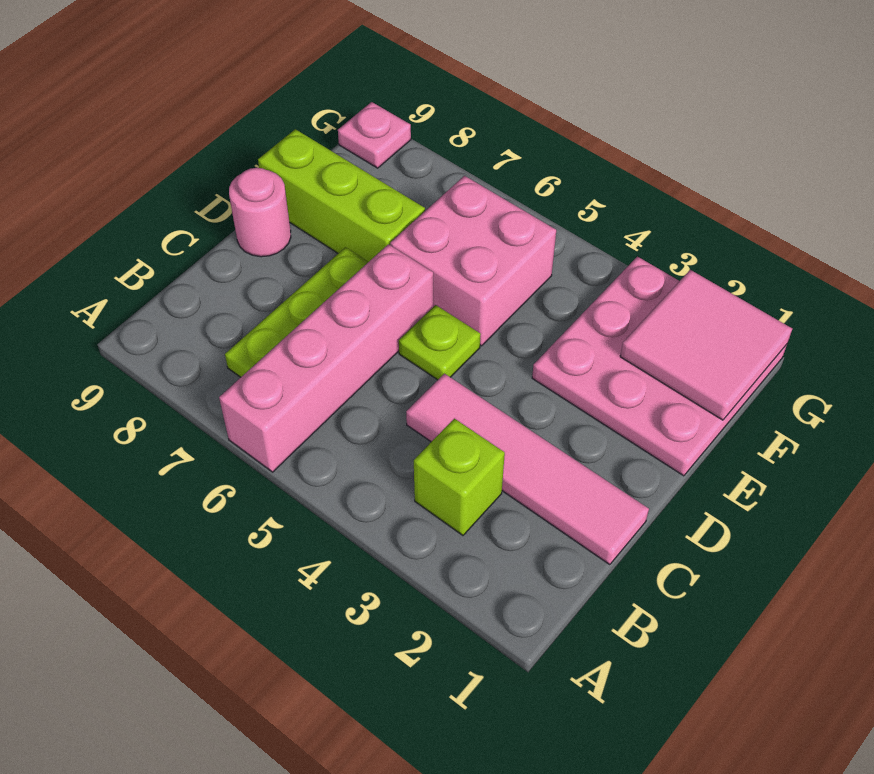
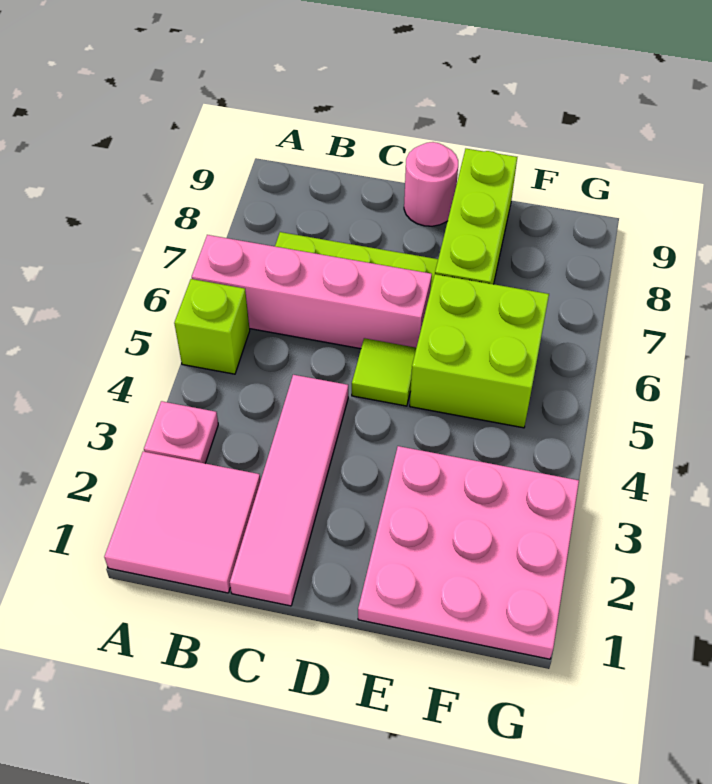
lime brick B3 level 1 -> lime brick A5 level 1
lime plate D5 level 1 -> lime tile D5 level 1
pink brick E5:F6 level 1 -> lime brick E5:F6 level 1
pink tile F1:G2 level 2 -> pink tile A1:B2 level 1
pink plate G9 level 1 -> pink plate A3 level 1

